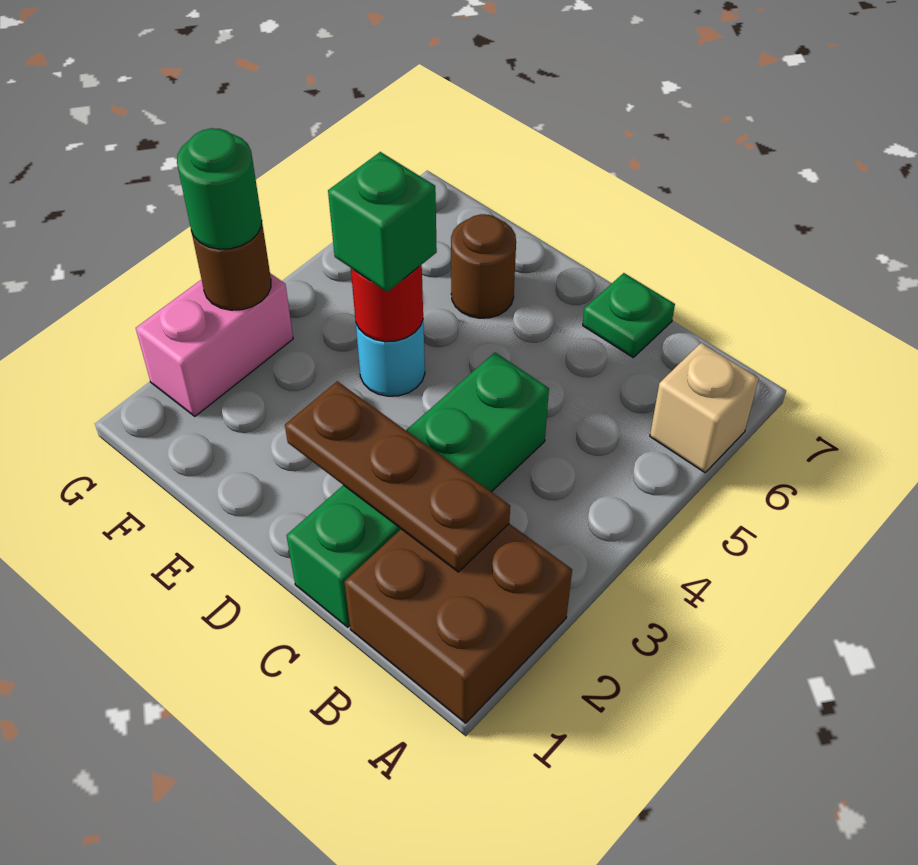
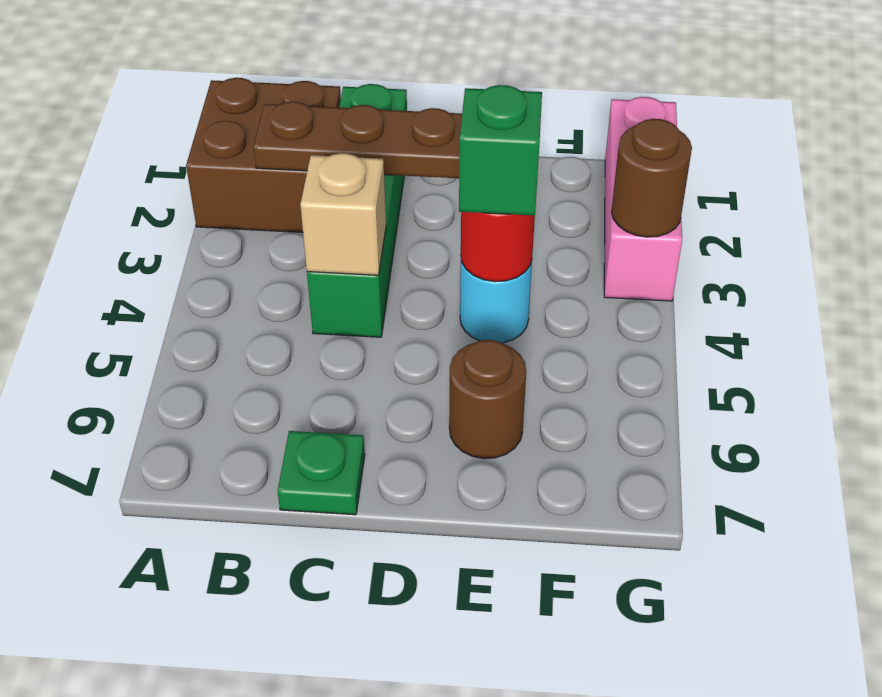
tan brick A6 level 1 -> tan brick C4 level 2
pink brick G2:G3 level 1 -> pink brick G1:G3 level 1
green round brick G3 level 3 -> none

